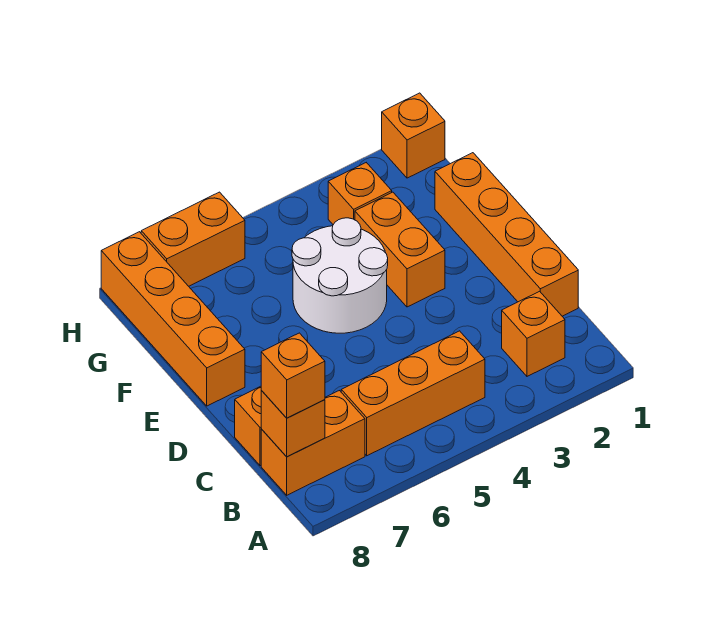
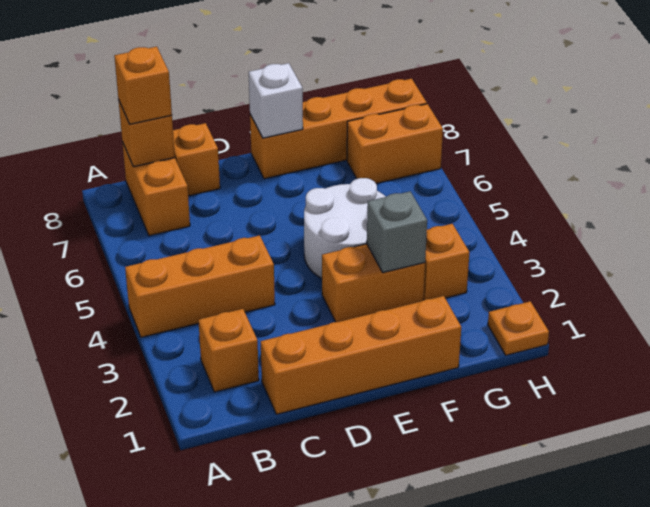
orange brick B4:B6 level 1 -> orange brick A4:C4 level 1
none -> white brick E8 level 2
none -> grey brick F3 level 2
orange brick H1 level 1 -> orange plate H1 level 1
orange brick H6:H7 level 1 -> orange brick G7:H7 level 1

